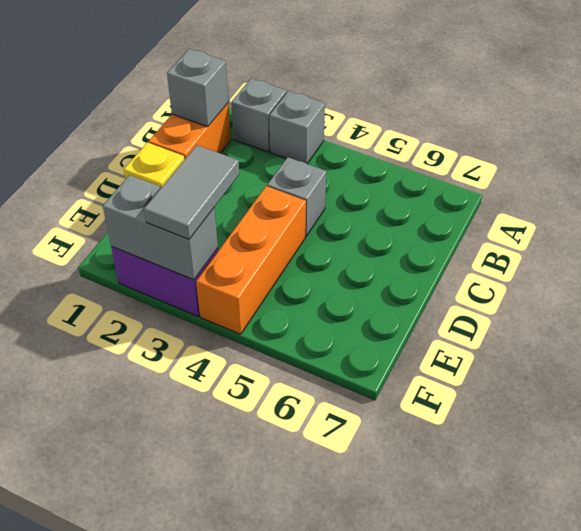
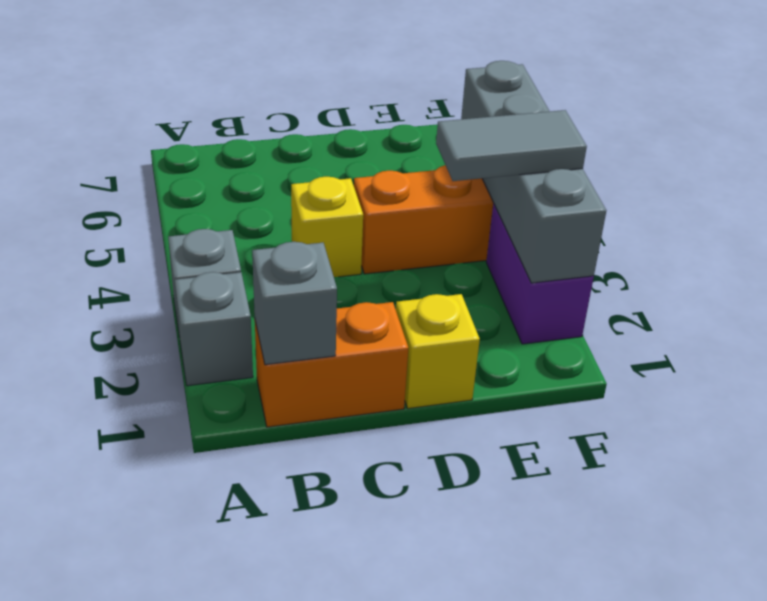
grey brick C4 level 1 -> yellow brick C4 level 1
grey brick F2:F3 level 2 -> grey brick F2:F5 level 2

